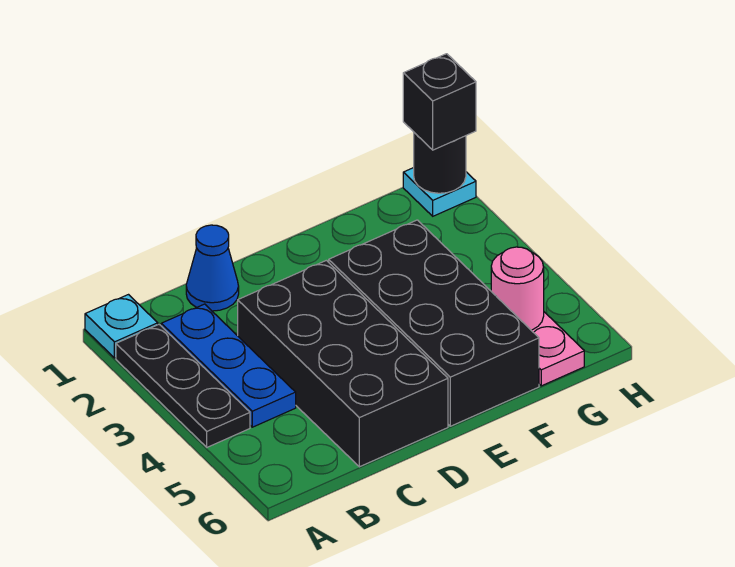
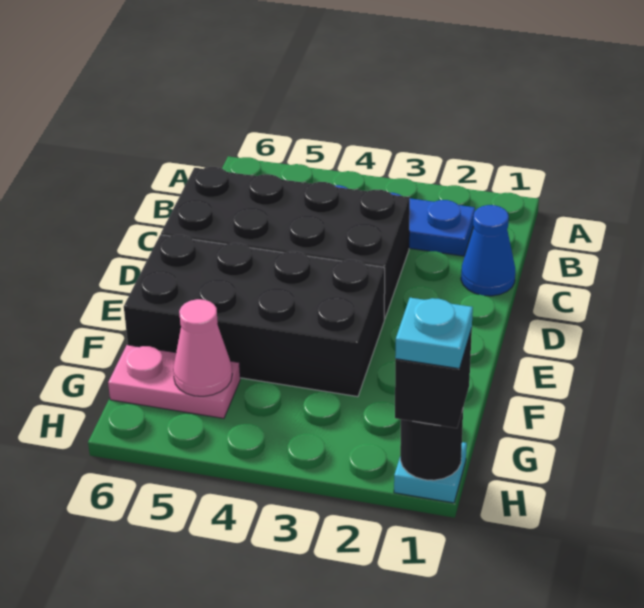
cyan plate A1 level 1 -> cyan plate H1 level 4
black plate A2:A4 level 1 -> none
pink round brick G5 level 2 -> pink cone G5 level 2

